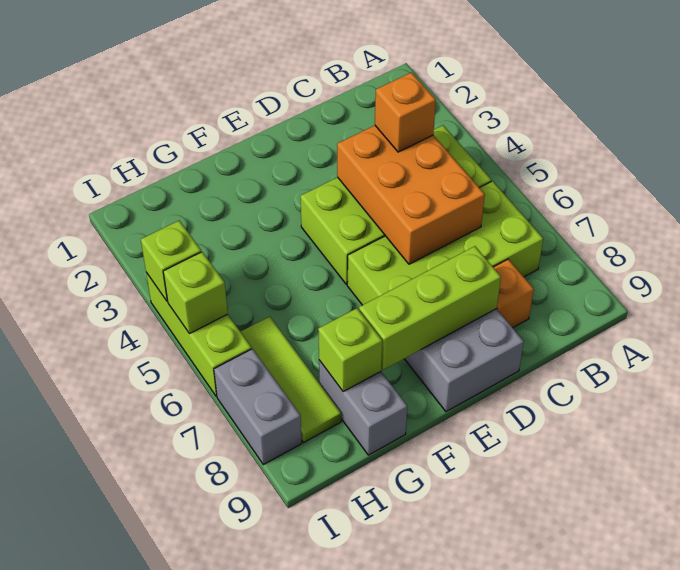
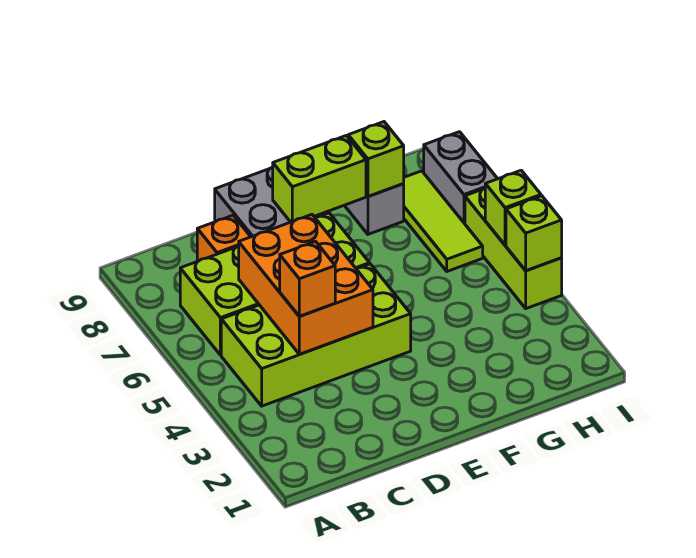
lime brick D8:F8 level 2 -> lime brick E8:F8 level 2

